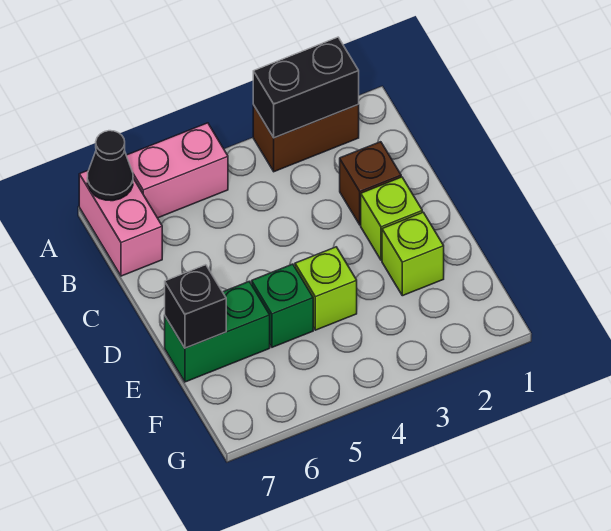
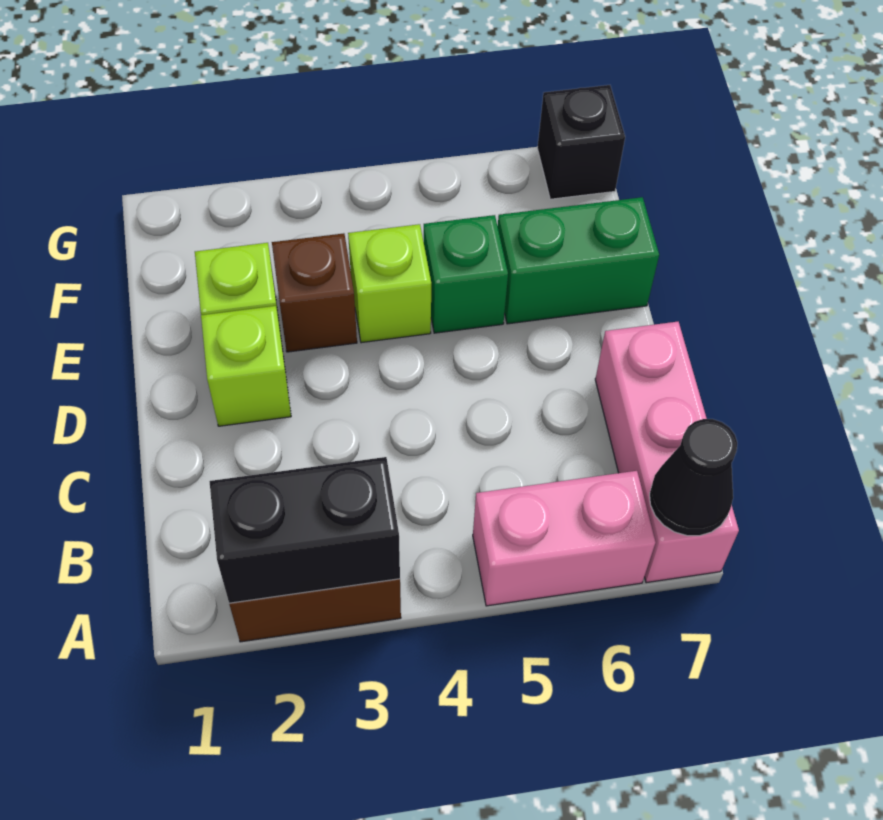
pink brick A7:B7 level 1 -> pink brick A7:C7 level 1
brown brick C2 level 1 -> brown brick E3 level 1
black brick E7 level 2 -> black brick G7 level 1

